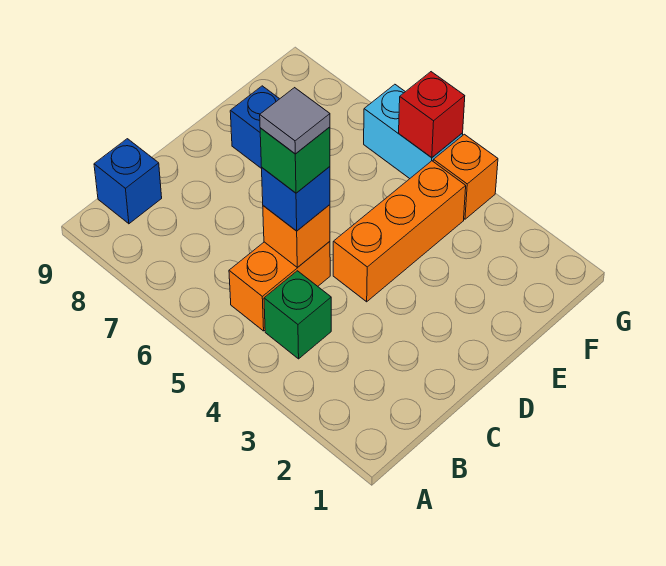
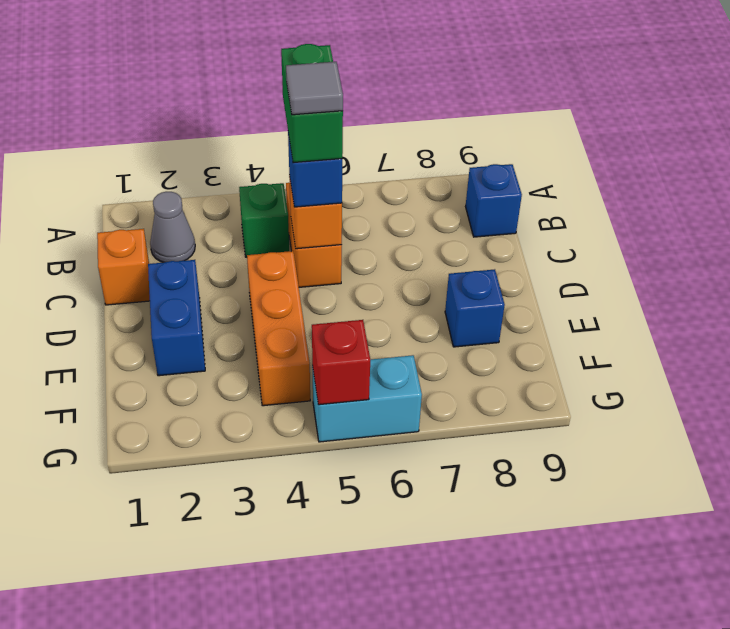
none -> grey cone B2 level 1
green brick C5 level 4 -> green brick B5:C5 level 4
none -> blue brick D2:E2 level 1
orange brick G4 level 1 -> orange brick C1 level 1

